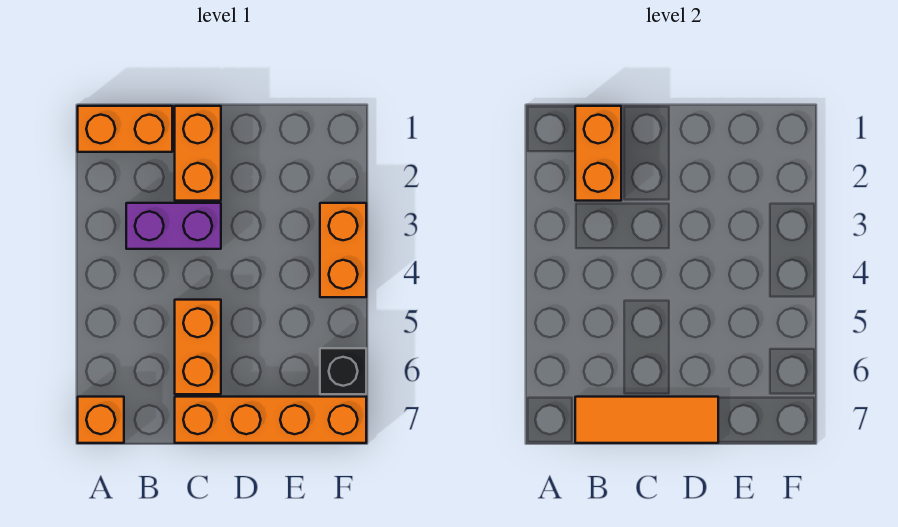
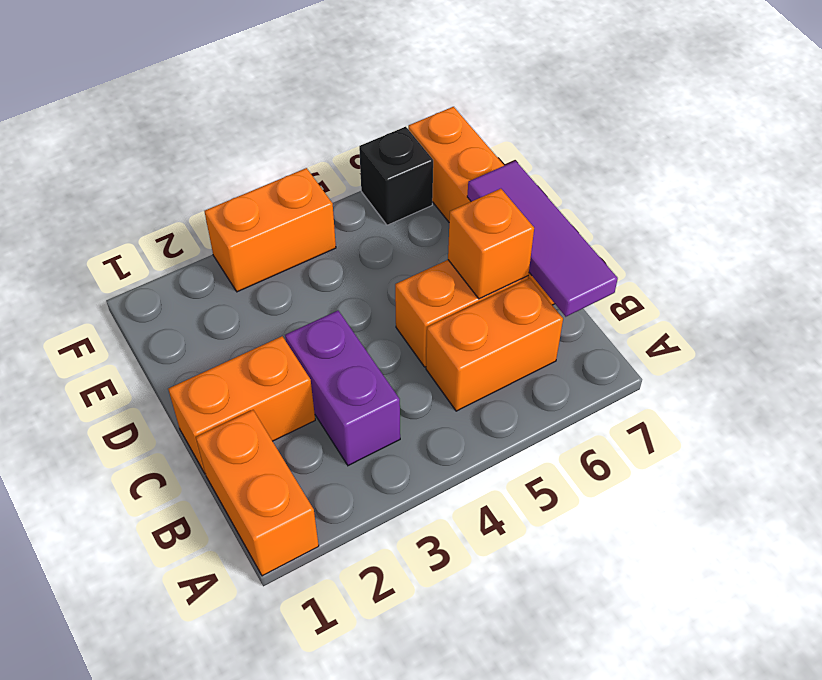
orange brick A7 level 1 -> orange brick C6 level 2
orange brick B1:B2 level 2 -> orange brick B5:B6 level 1
orange tile B7:D7 level 2 -> purple tile B7:D7 level 2

